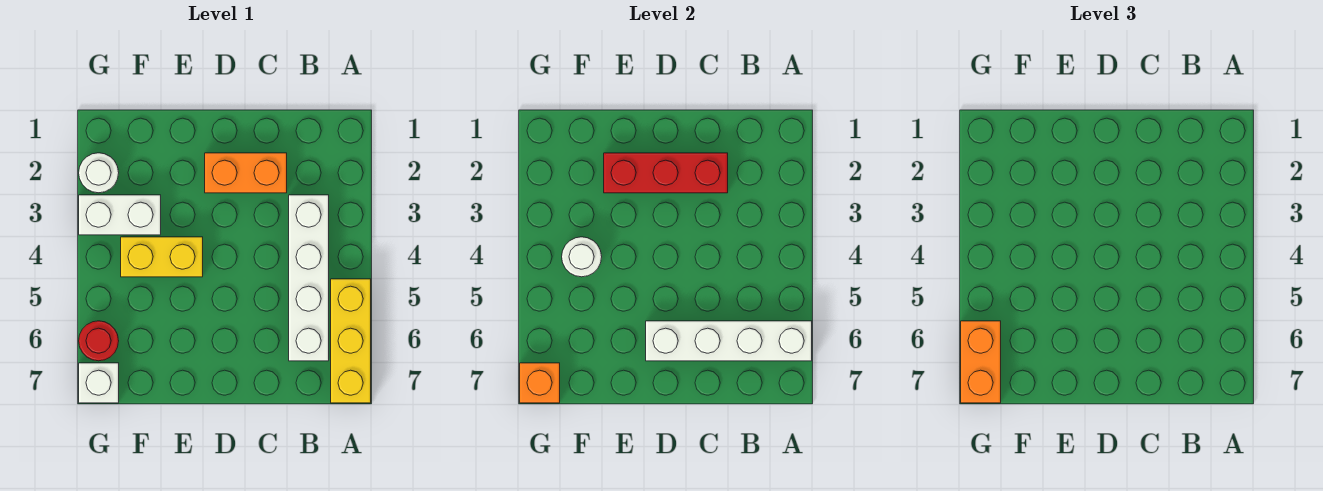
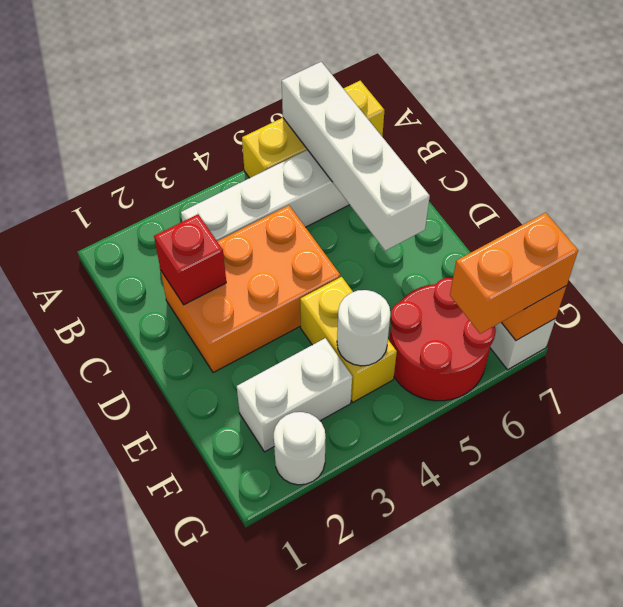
orange brick C2:D2 level 1 -> orange brick C2:D4 level 1
red brick C2:E2 level 2 -> red brick C2 level 2
white brick F3:G3 level 1 -> white brick F2:F3 level 1
red round brick G6 level 1 -> red round brick F5:G6 level 1

